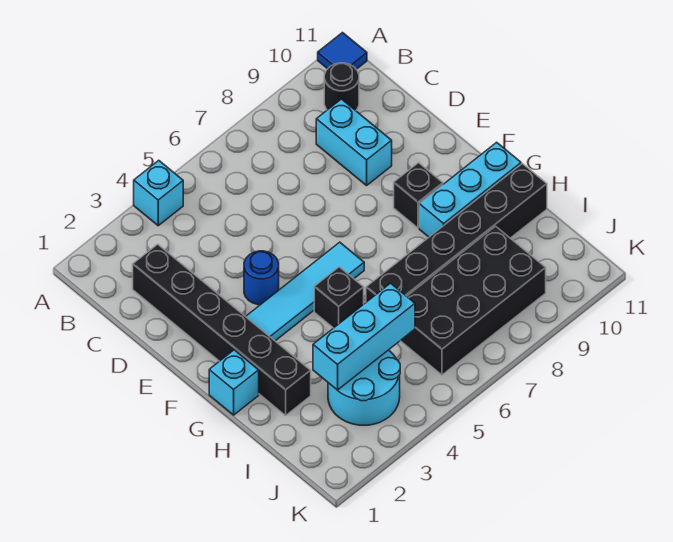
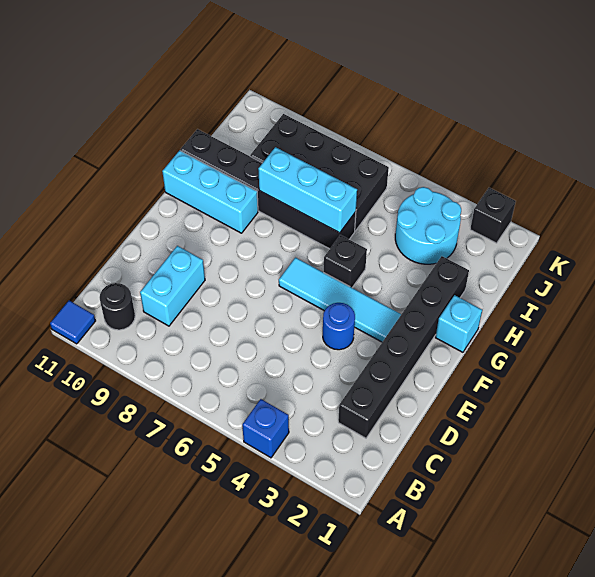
cyan brick A4 level 1 -> blue brick A4 level 1
black brick F9 level 1 -> black brick K2 level 1
cyan brick I3:I5 level 2 -> cyan brick H6:H8 level 2

